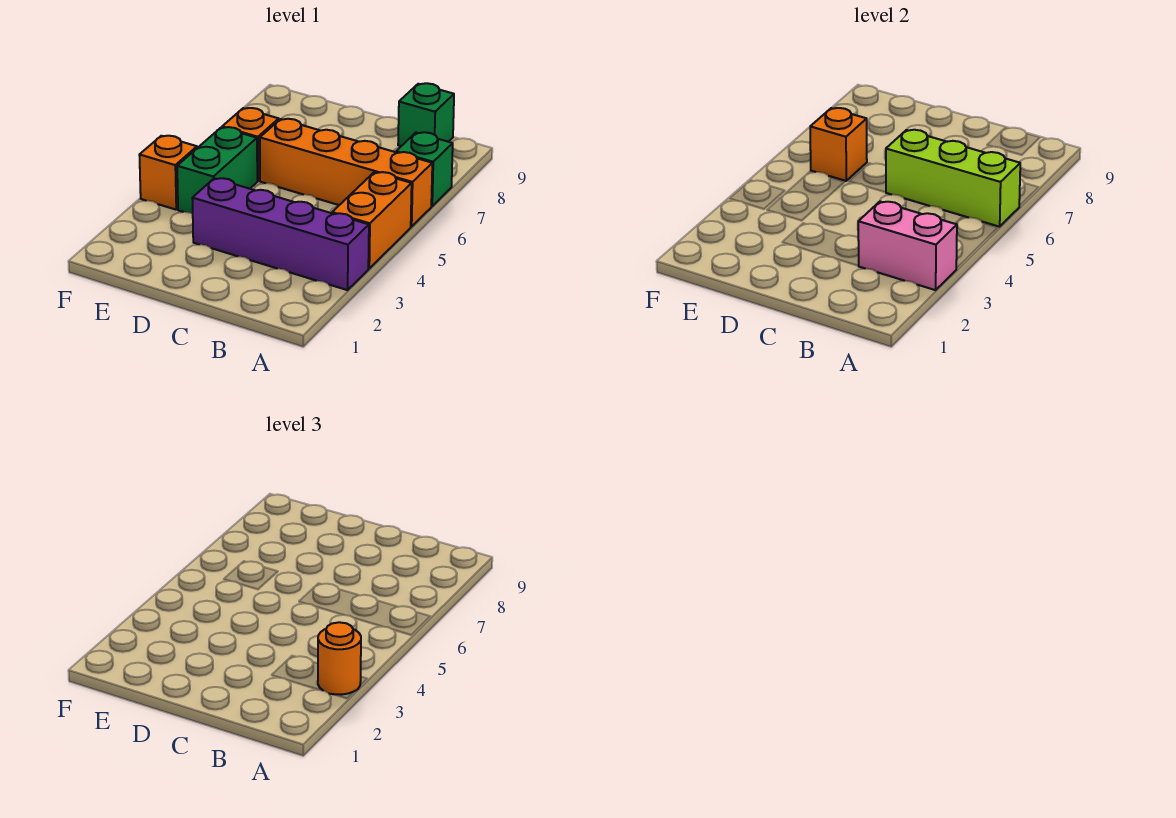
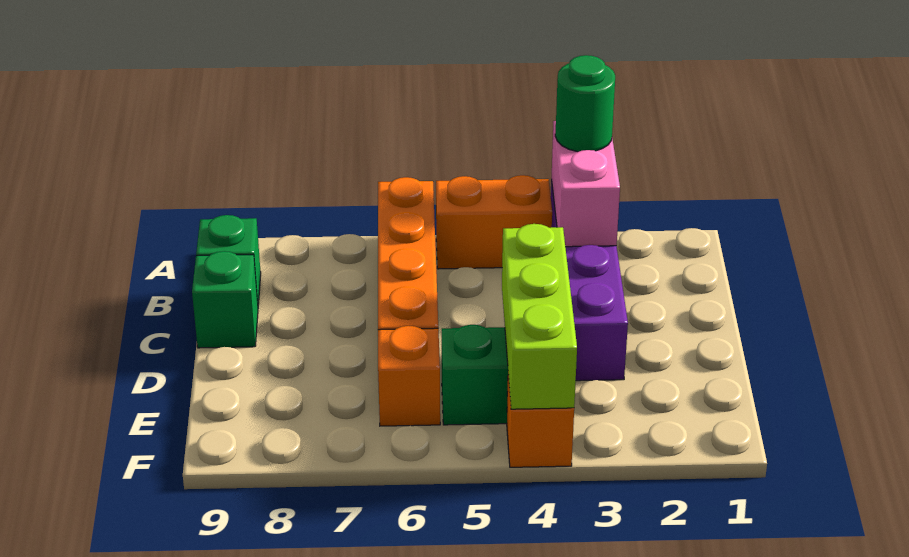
orange round brick A3 level 3 -> green round brick A3 level 3
lime brick A6:C6 level 2 -> lime brick D4:F4 level 2
green brick A7 level 1 -> green brick C9 level 1
orange brick E6 level 2 -> none

